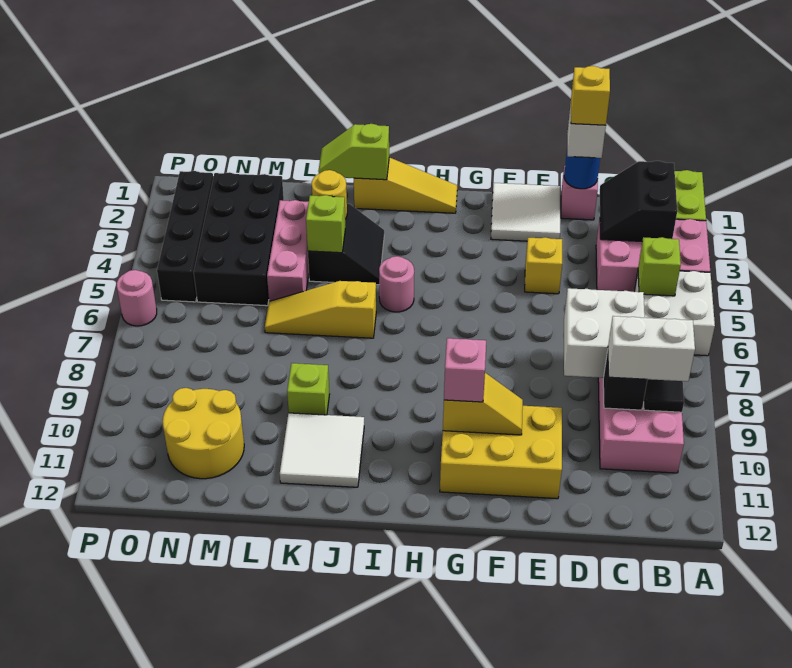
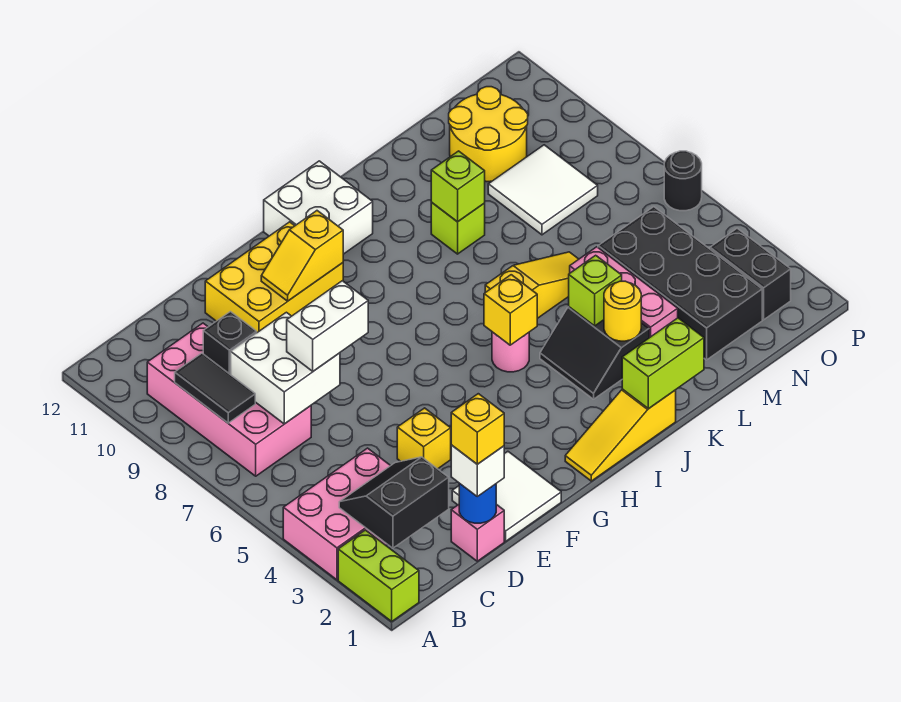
white brick A5:B6 level 1 -> white brick H11:I12 level 1
black slope B2:C3 level 2 top B -> black slope B2:C3 level 2 top 2
lime brick B5 level 2 -> lime brick K9 level 2
white brick B9:C9 level 3 -> white brick D7:E7 level 3
pink brick G10 level 3 -> none
none -> yellow brick I5 level 2
lime slope J1:K1 level 2 top J -> lime brick J1:K1 level 2
white tile J10:K11 level 1 -> white tile M8:N9 level 1
black brick O2:O5 level 1 -> black brick O2:O3 level 1
pink round brick P6 level 1 -> black round brick P6 level 1

